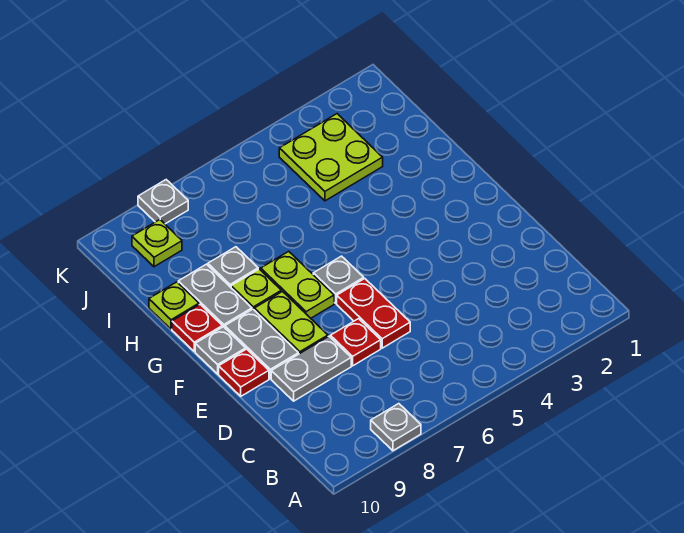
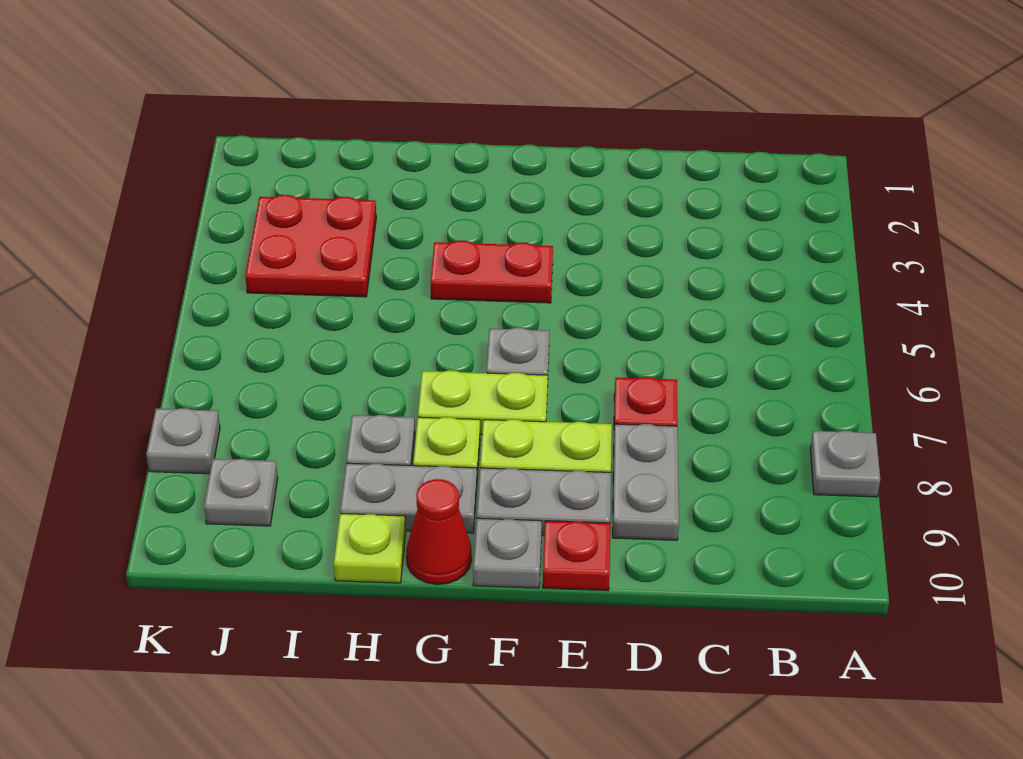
red plate D6:E6 level 1 -> red plate F4:G4 level 1
red plate G10 level 1 -> red cone G10 level 1
lime plate I3:J4 level 1 -> red plate I3:J4 level 1
lime plate J9 level 1 -> grey plate J9 level 1

